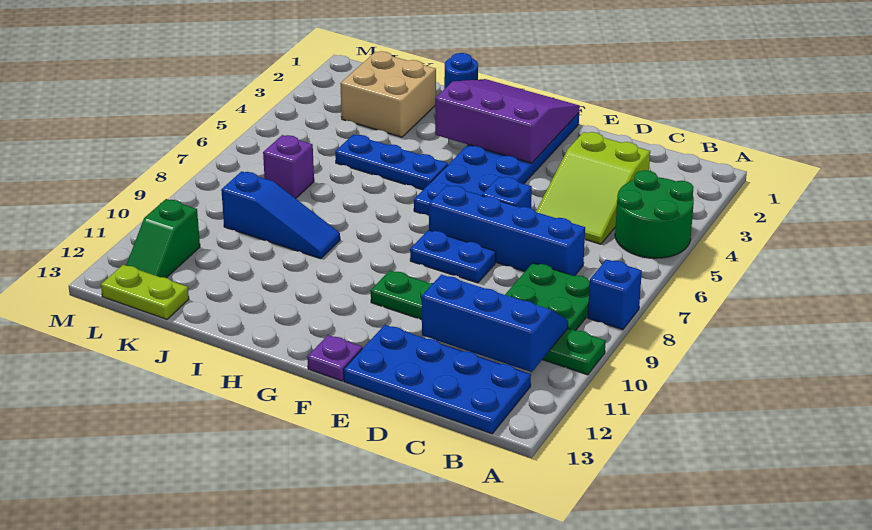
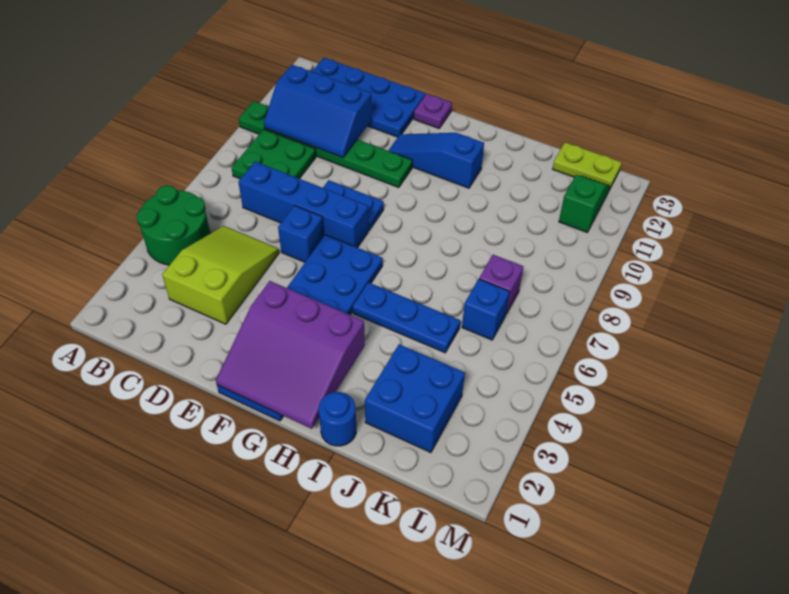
blue brick A8 level 1 -> blue brick K6 level 1
blue slope I9:K9 level 1 top K -> blue slope F11:H11 level 1 top H
tan brick J2:K3 level 1 -> blue brick J2:K3 level 1

